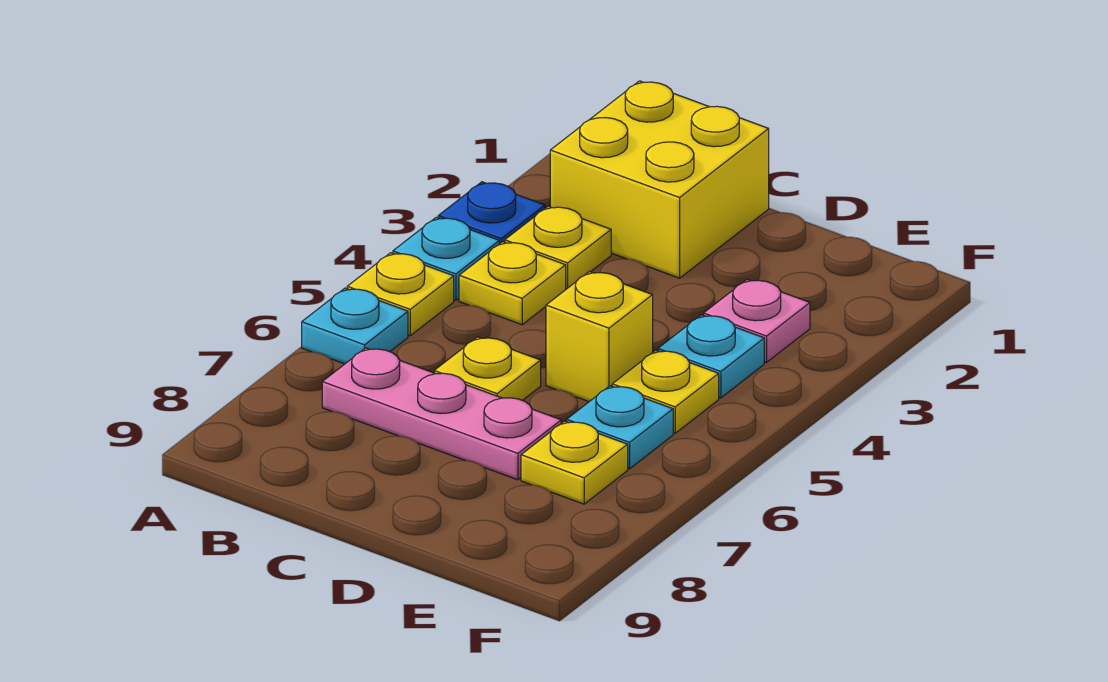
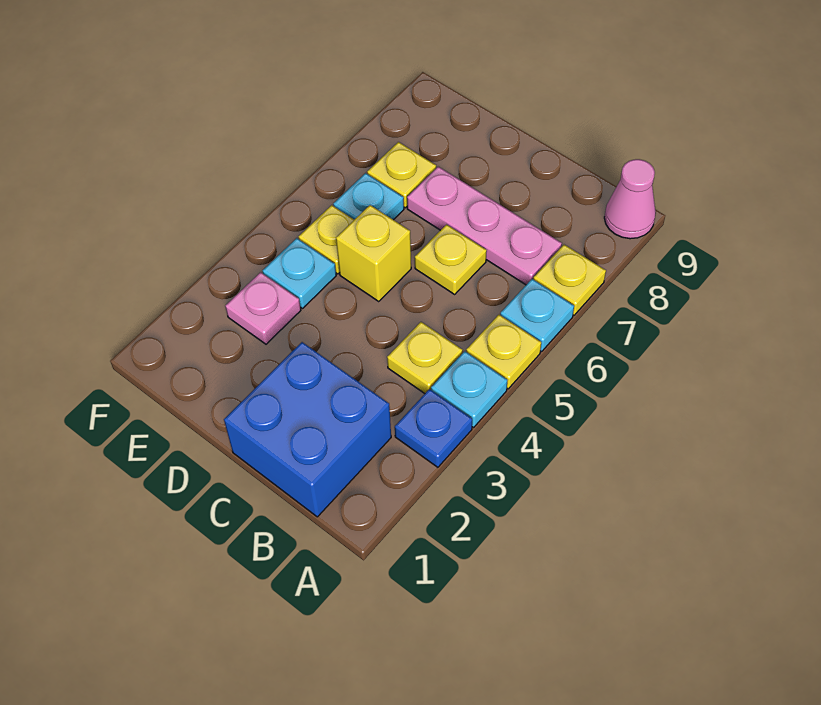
none -> pink cone A9 level 1
yellow brick B1:C2 level 1 -> blue brick B1:C2 level 1
yellow plate B3 level 1 -> yellow plate A7 level 1

